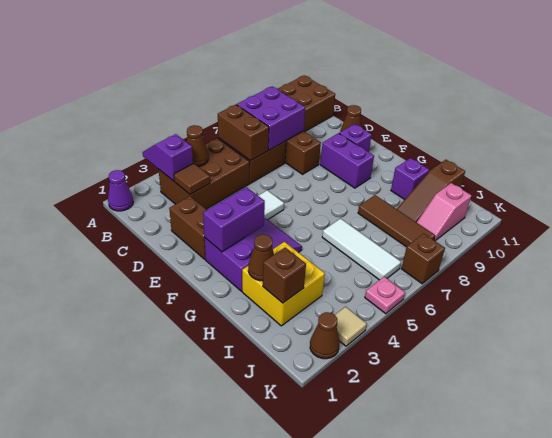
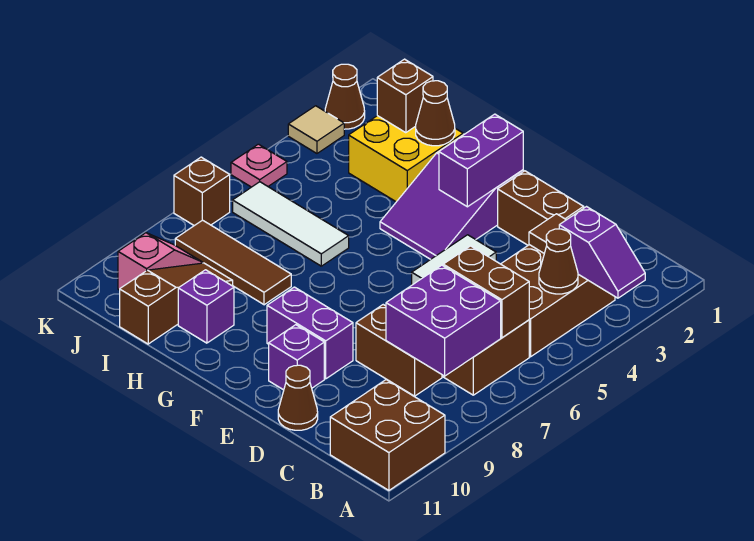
purple cone A1 level 1 -> none

